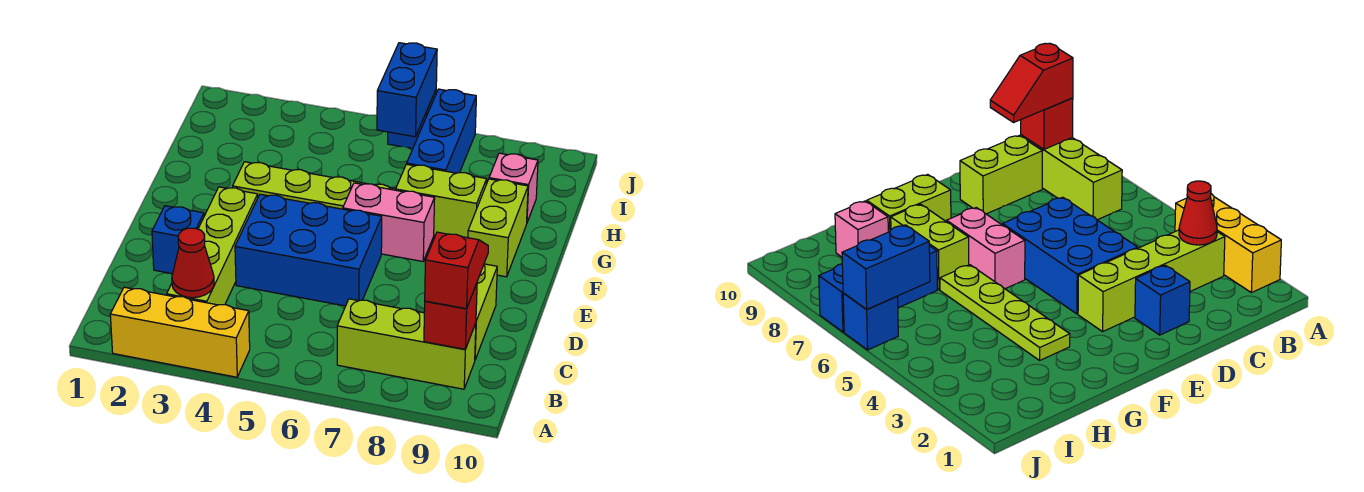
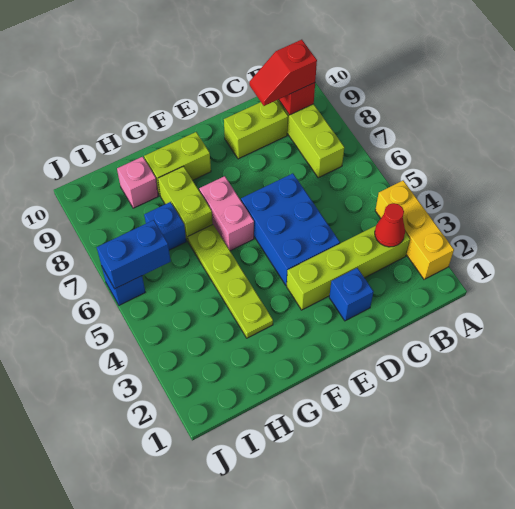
blue brick H7:J7 level 1 -> blue brick H7 level 1

